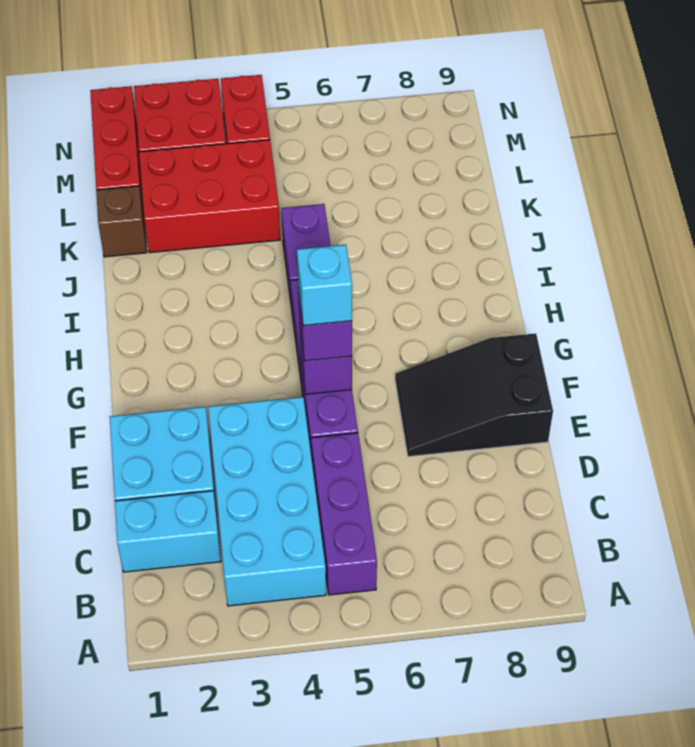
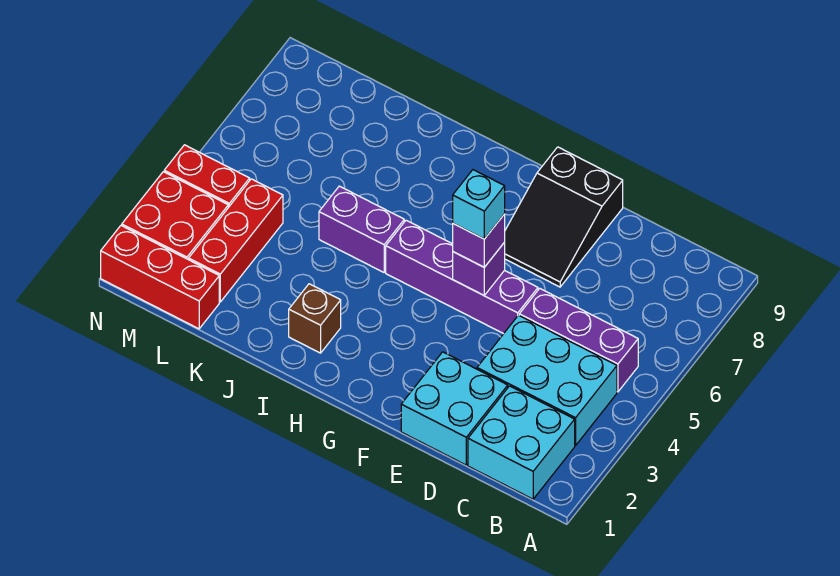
cyan brick B3:E4 level 1 -> cyan brick B3:D4 level 1
cyan brick C1:C2 level 1 -> cyan brick B1:C2 level 1
brown brick K1 level 1 -> brown brick I2 level 1
red brick K2:L4 level 1 -> red brick L2:L4 level 1

